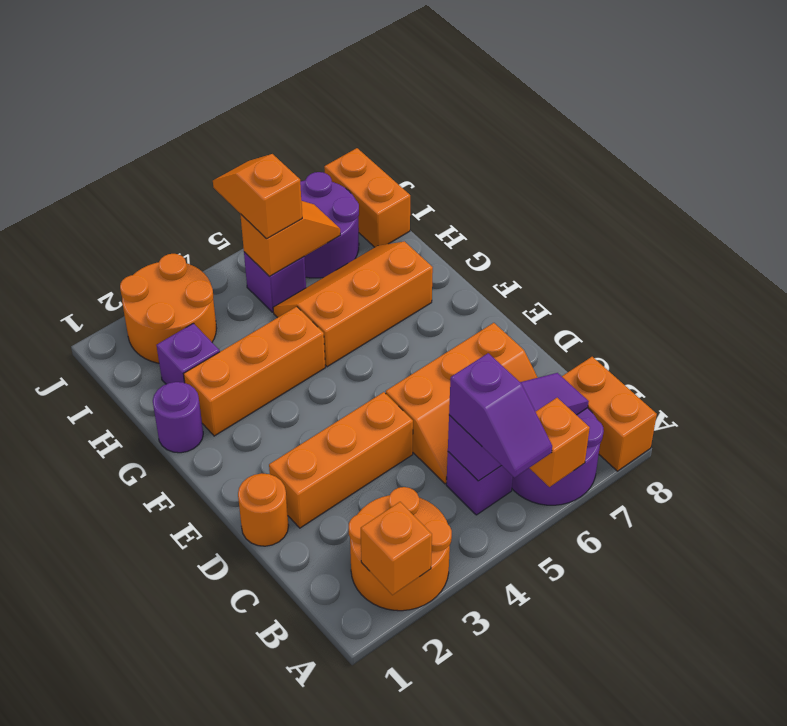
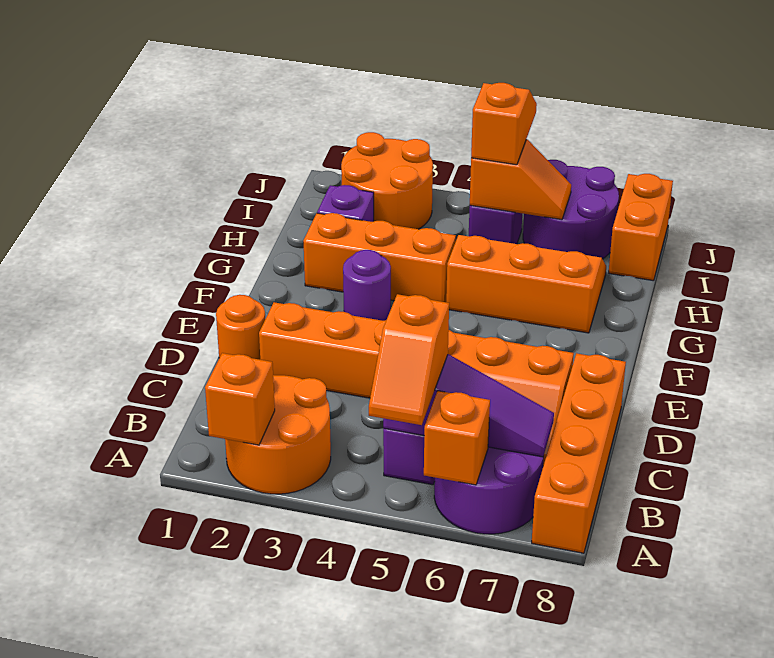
purple slope A5:B5 level 3 top B -> orange slope A5:B5 level 3 top B
orange brick A8:B8 level 1 -> orange brick A8:D8 level 1
purple round brick G1 level 1 -> purple round brick F3 level 1

